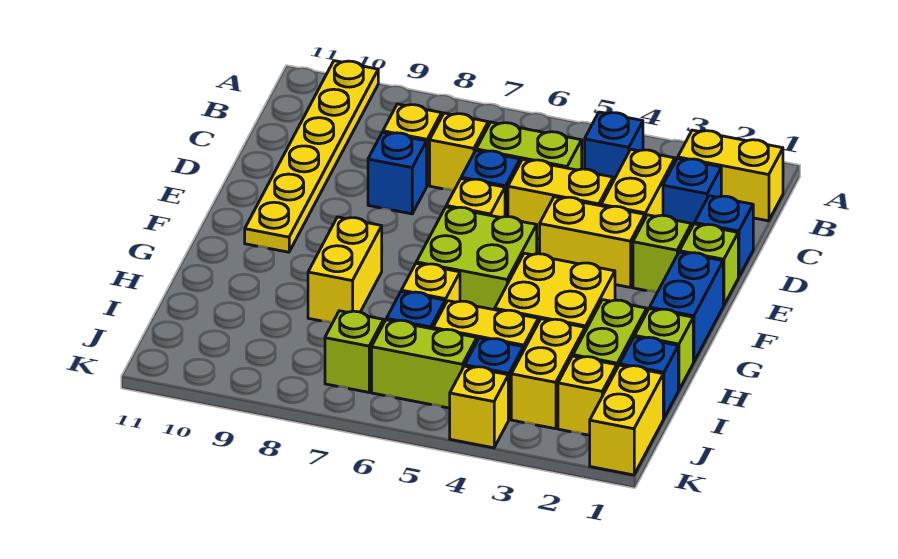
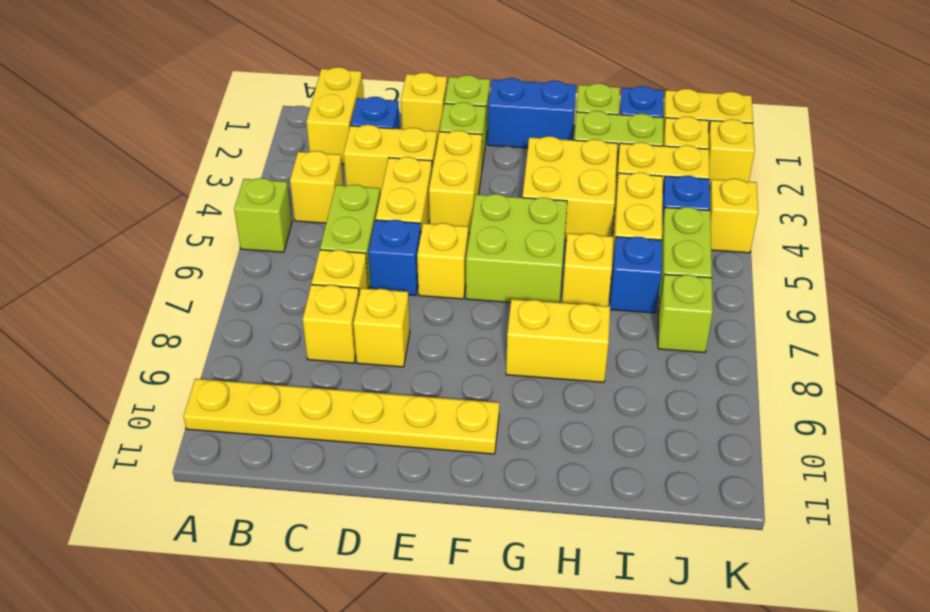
none -> lime brick A5 level 1
blue brick B4 level 1 -> yellow brick B4 level 1
blue brick D1 level 1 -> yellow brick D1 level 1
blue brick D8 level 1 -> yellow brick D8 level 1
none -> yellow brick K2 level 1

